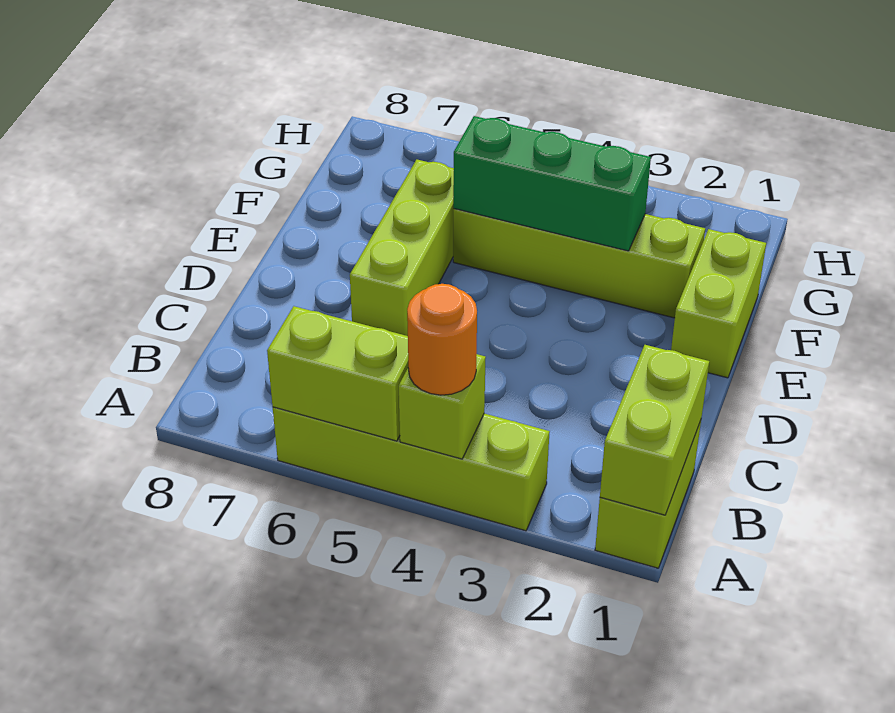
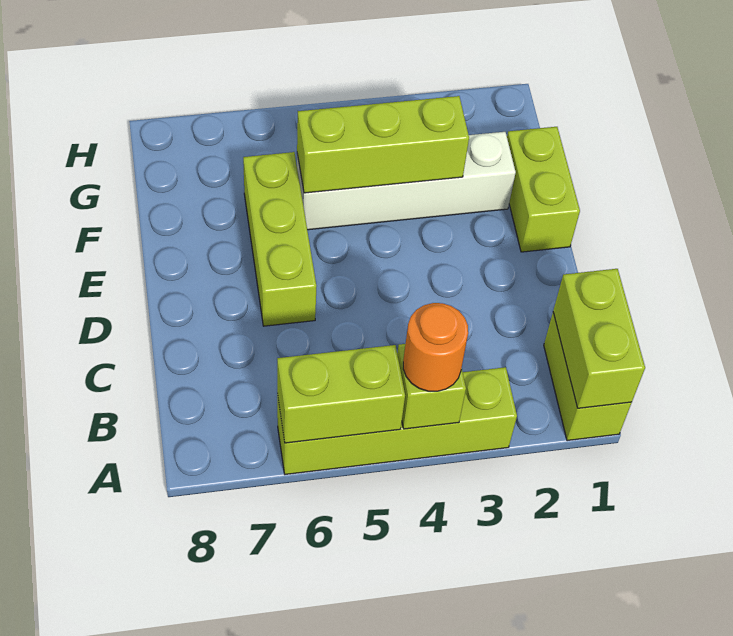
lime brick F2:F5 level 1 -> white brick F2:F5 level 1
green brick F3:F5 level 2 -> lime brick F3:F5 level 2

